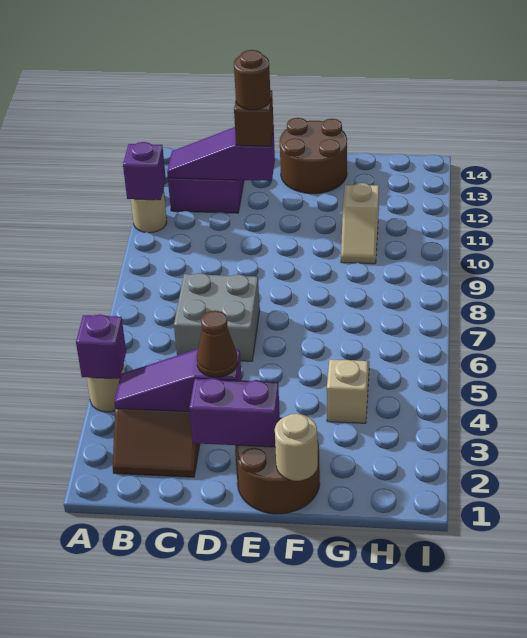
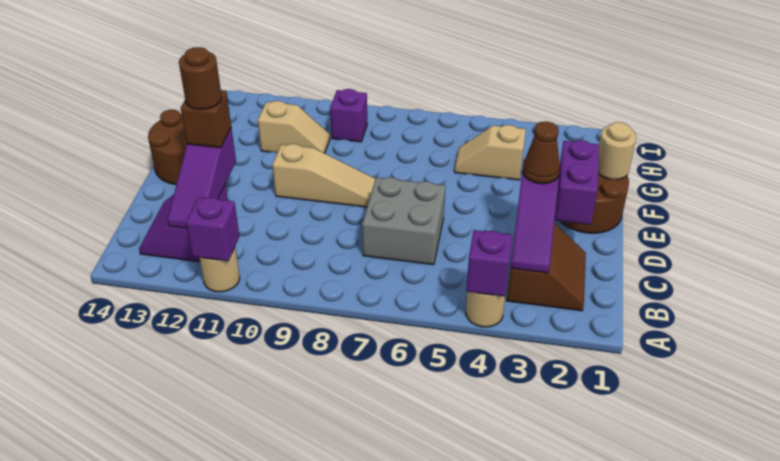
none -> tan slope E8:E10 level 1 top 10
none -> purple brick H9 level 1

